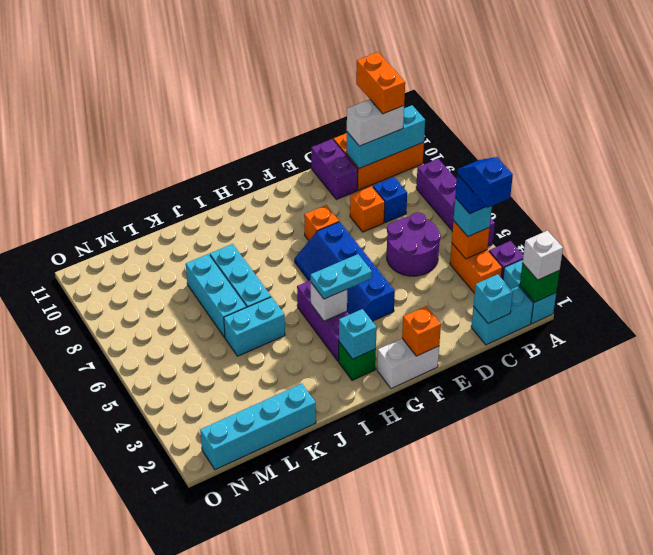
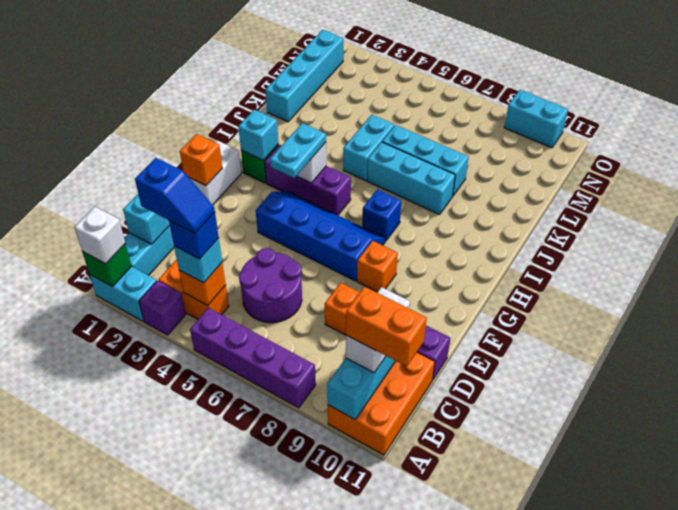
blue brick C8 level 1 -> blue brick H7 level 1
none -> cyan brick O9:O10 level 1

